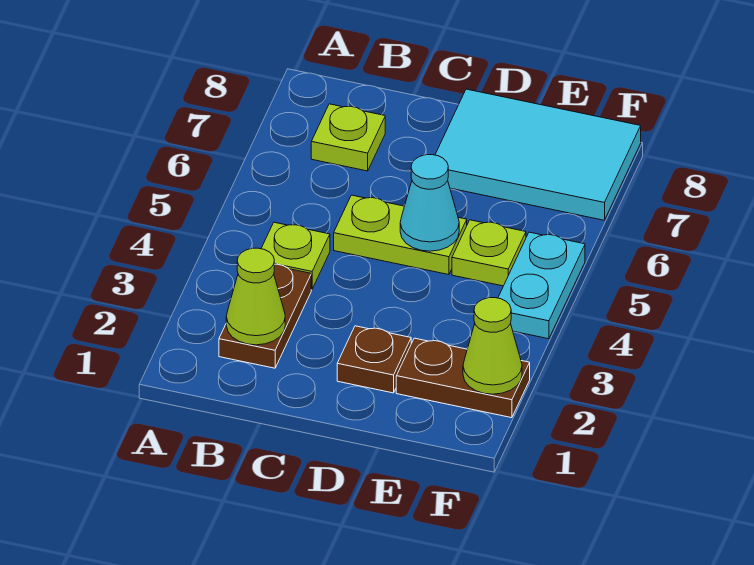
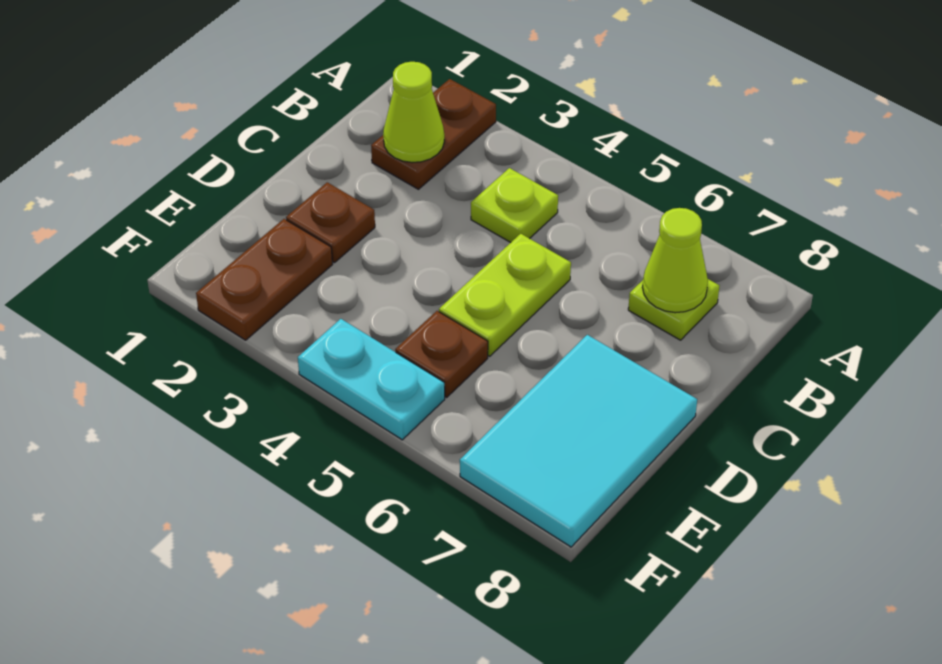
brown plate B2:B3 level 1 -> brown plate A2:B2 level 1
cyan cone D5 level 2 -> none
lime plate E5 level 1 -> brown plate E5 level 1
lime cone F2 level 2 -> lime cone B7 level 2

